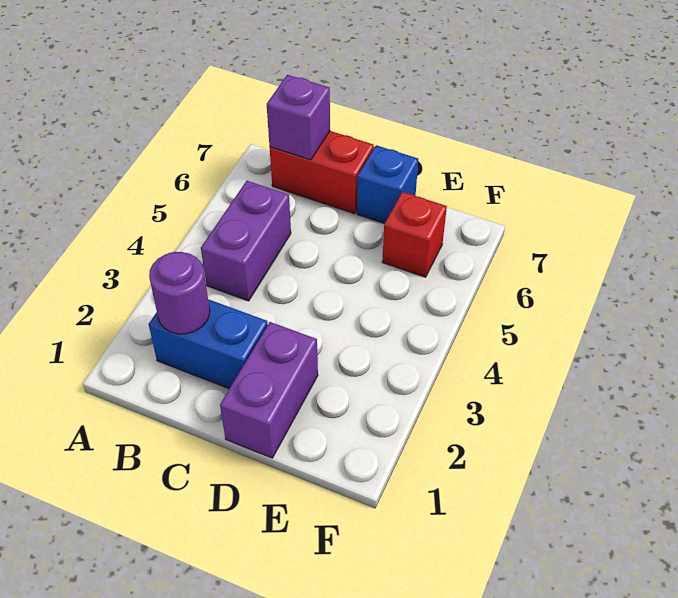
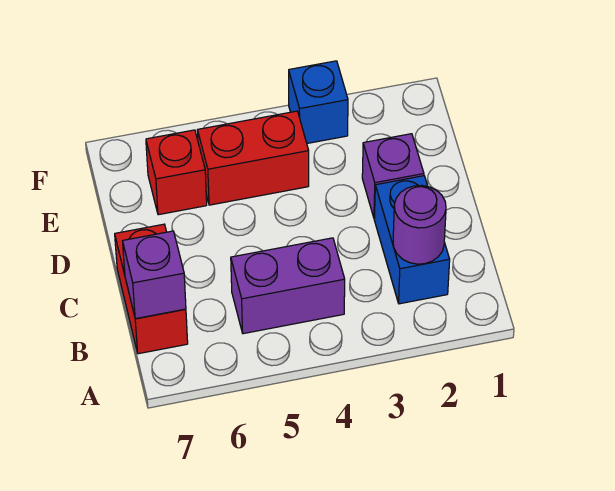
purple brick D1:D2 level 1 -> purple brick D2 level 1
blue brick D7 level 1 -> blue brick F3 level 1
none -> red brick E4:E5 level 1

